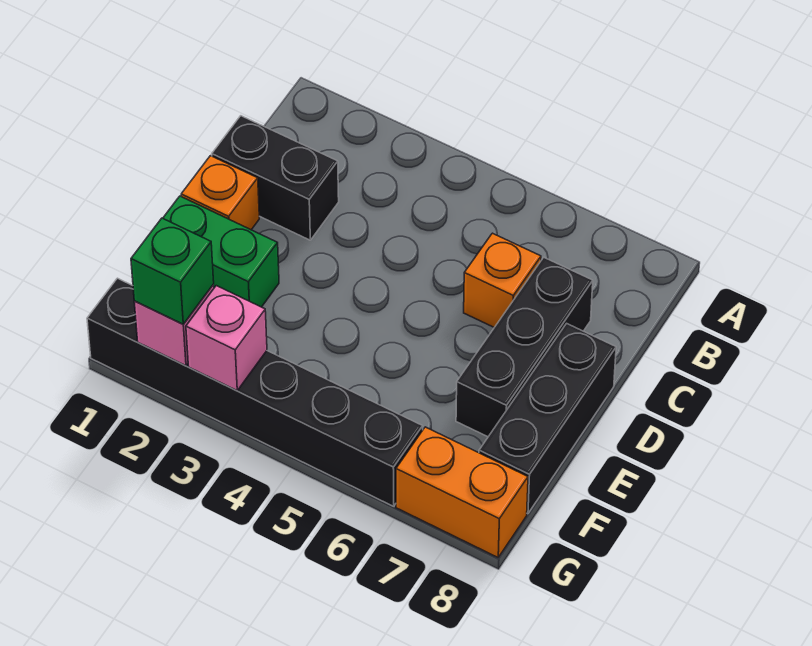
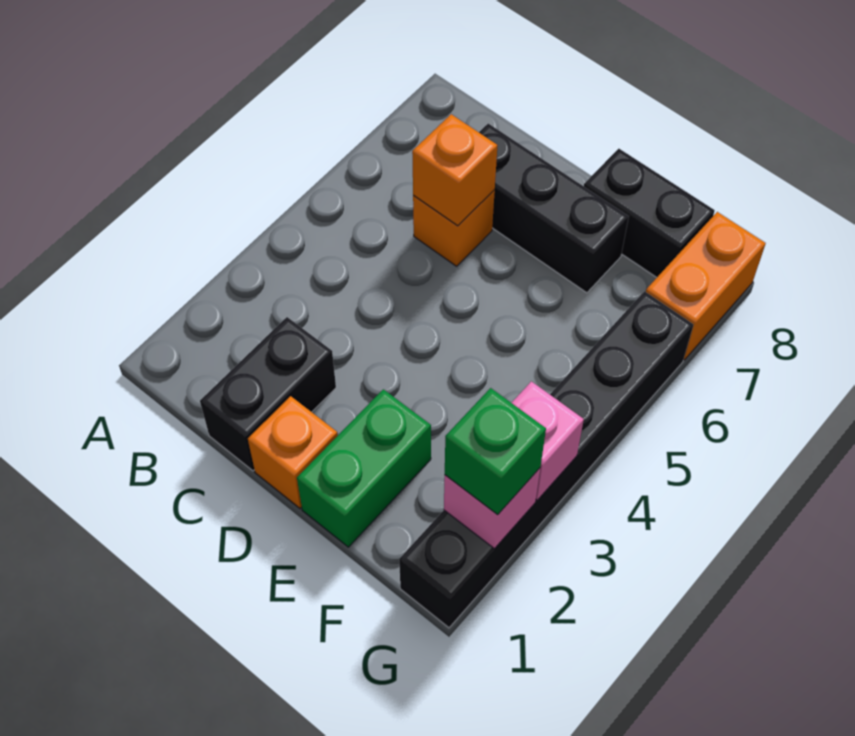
none -> orange brick C6 level 2
black brick D8:F8 level 1 -> black brick E8:F8 level 1

